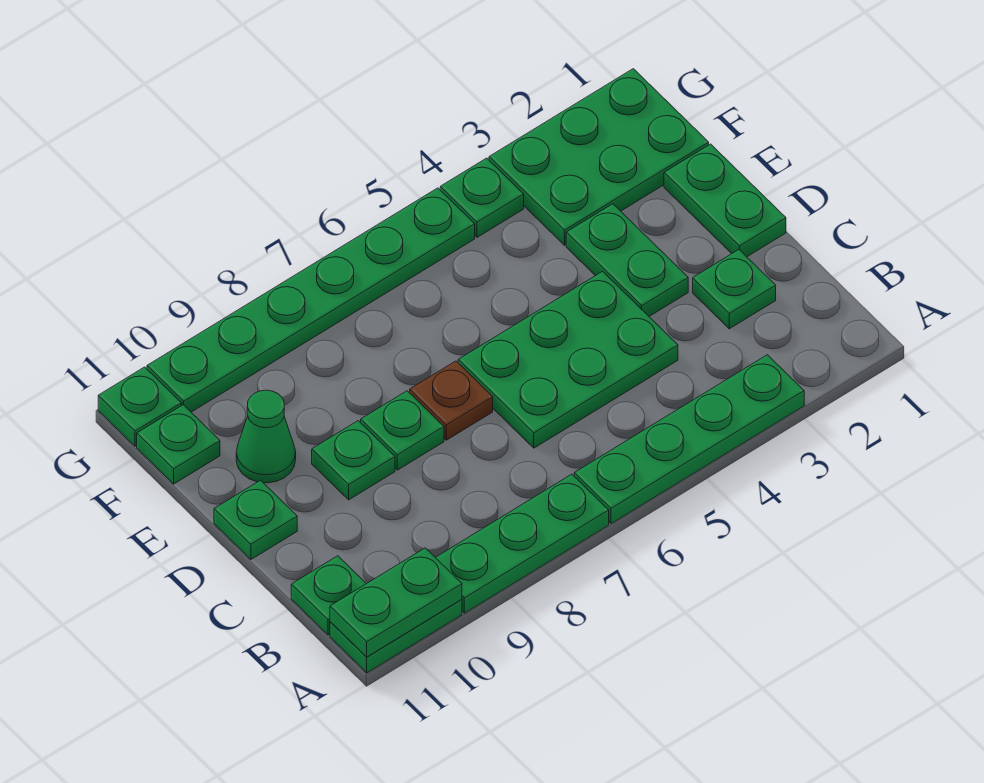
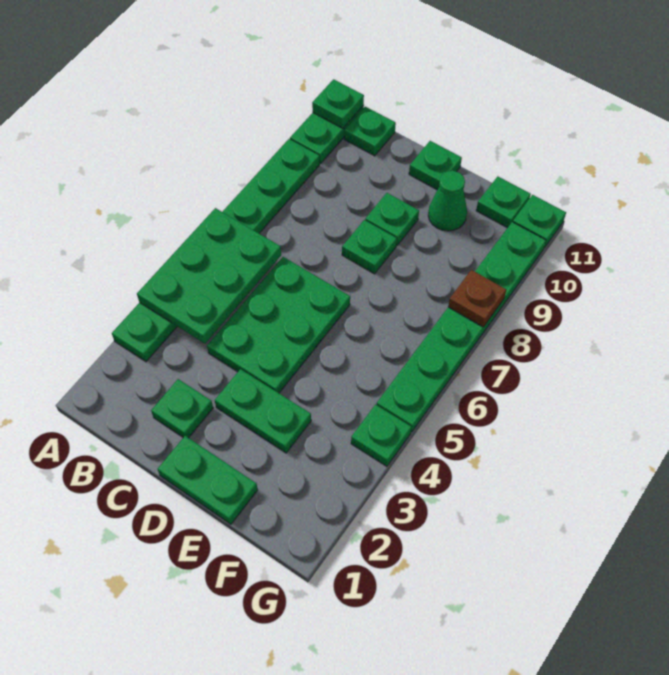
green plate A10:A11 level 2 -> green plate A11 level 2
brown plate D7 level 1 -> brown plate G8 level 2
green plate F1:G3 level 1 -> green plate A4:B6 level 2

